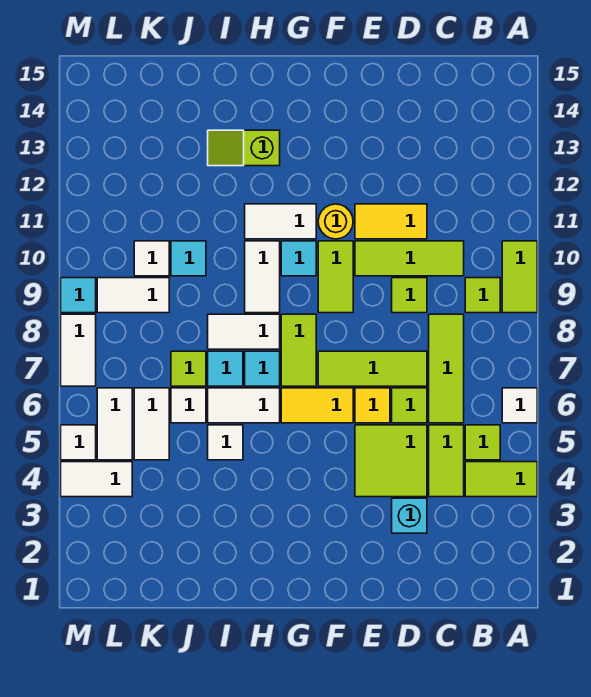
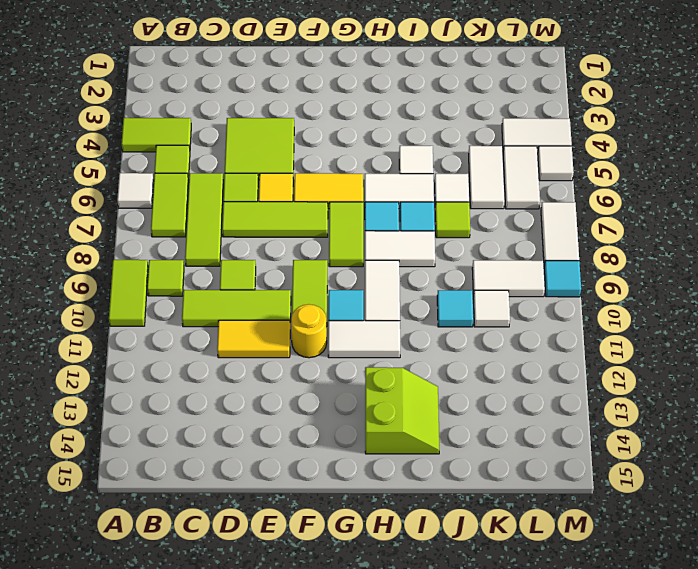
lime tile C4:C5 level 1 -> lime tile B6:B7 level 1
cyan brick D3 level 1 -> none
lime slope H13:I13 level 1 top H -> lime slope H13:I14 level 1 top H

